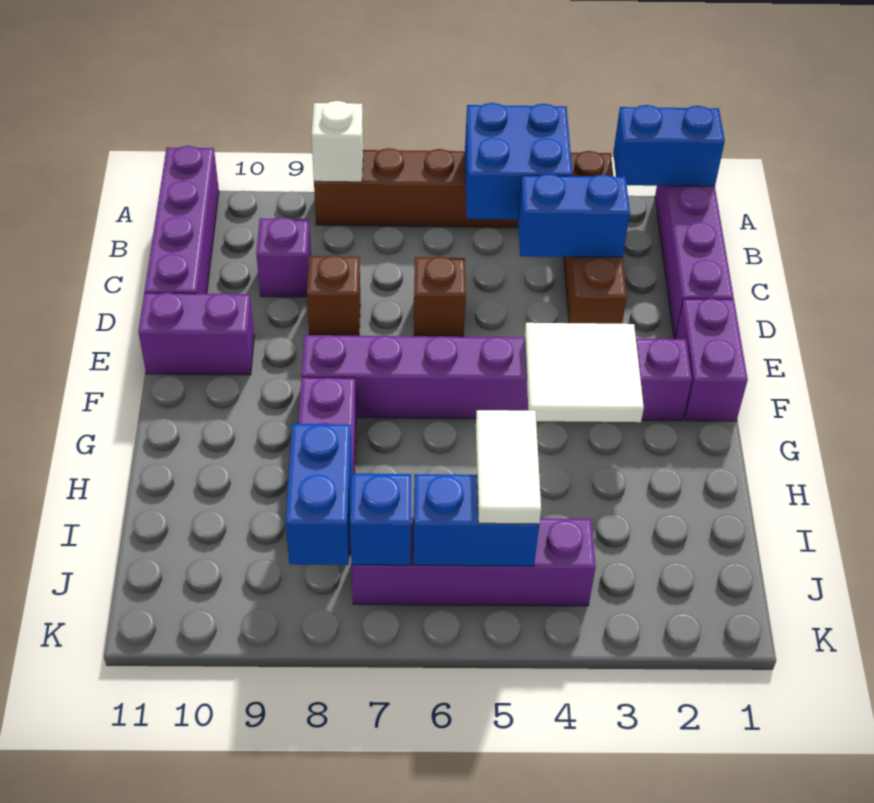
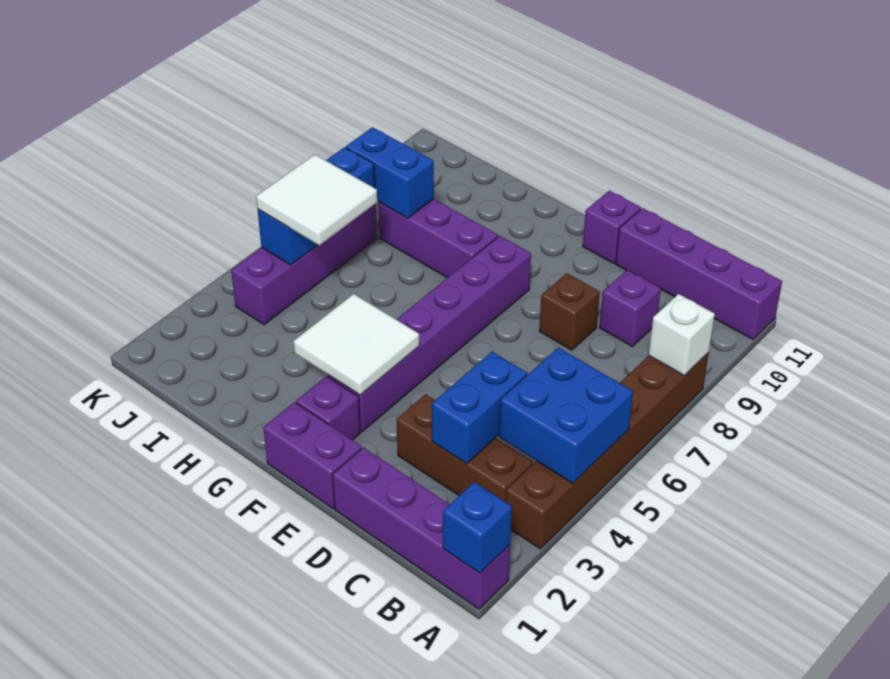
blue brick A1:A2 level 2 -> blue brick A1 level 2
brown brick D6 level 1 -> none
purple brick E10:E11 level 1 -> purple brick E11 level 1
white tile I5:J5 level 3 -> white tile I5:J6 level 3

